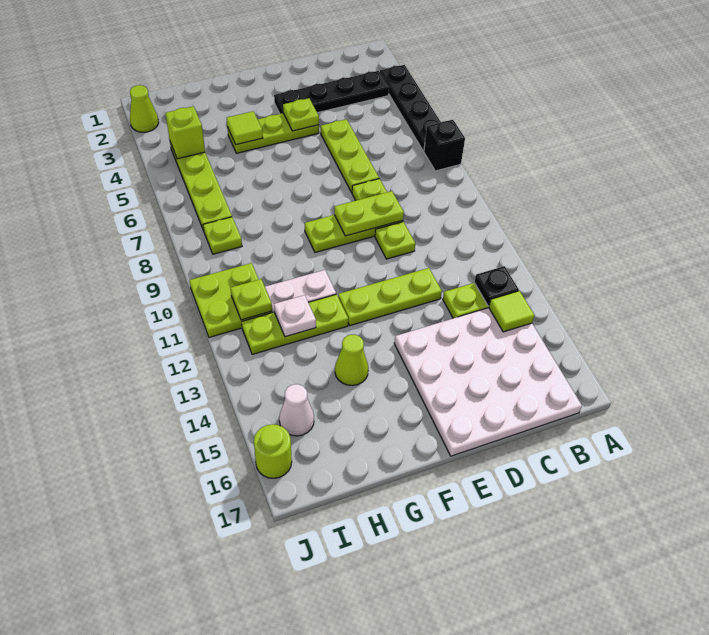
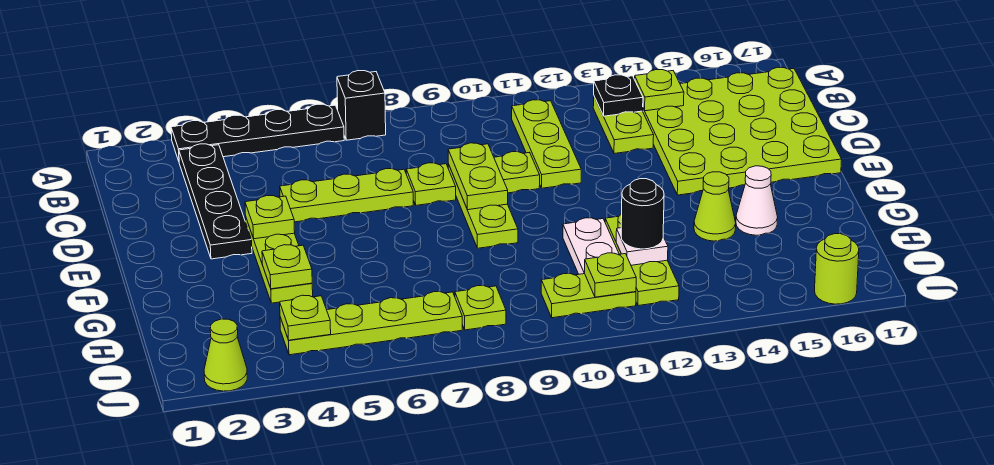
white plate B14:E17 level 1 -> lime plate B14:E17 level 1
lime tile B14 level 2 -> lime plate B14 level 2
lime plate D12:F12 level 1 -> lime plate B11:D11 level 1
lime tile G4 level 2 -> lime plate G4 level 2
none -> black round brick H12 level 3
lime brick I4 level 2 -> lime plate I4 level 2
lime plate I10:J11 level 1 -> lime plate I10:I11 level 1
white cone I15 level 1 -> white cone G15 level 1

